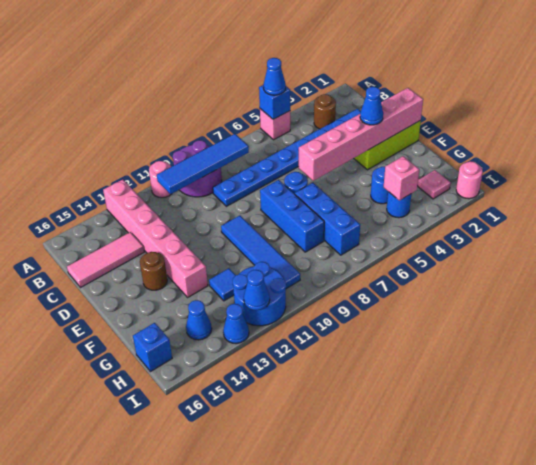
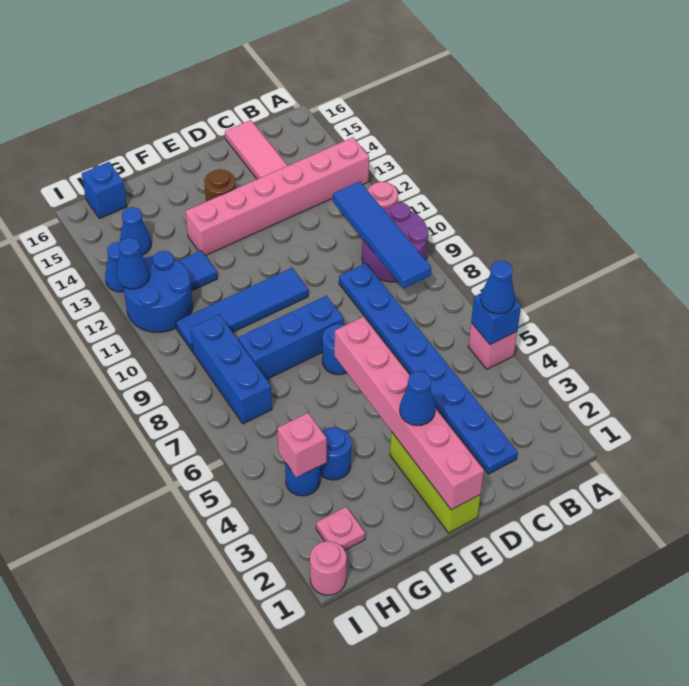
brown round brick B3 level 1 -> none
blue brick F7:H7 level 1 -> blue brick H7:H9 level 1

